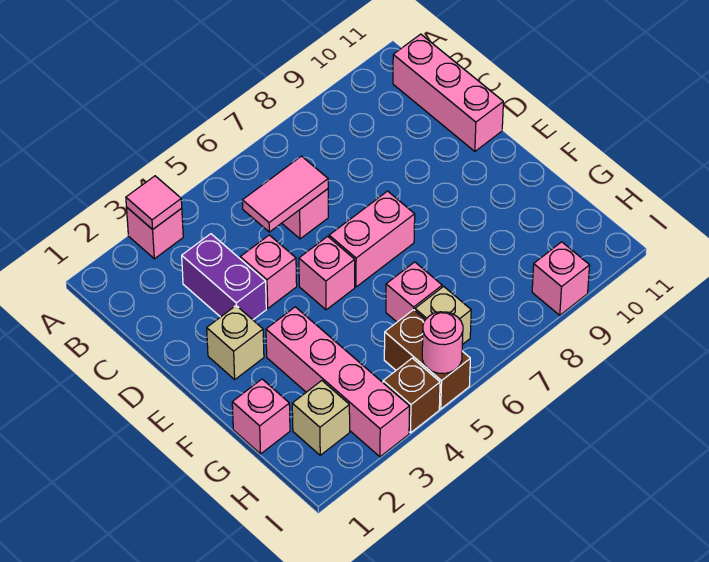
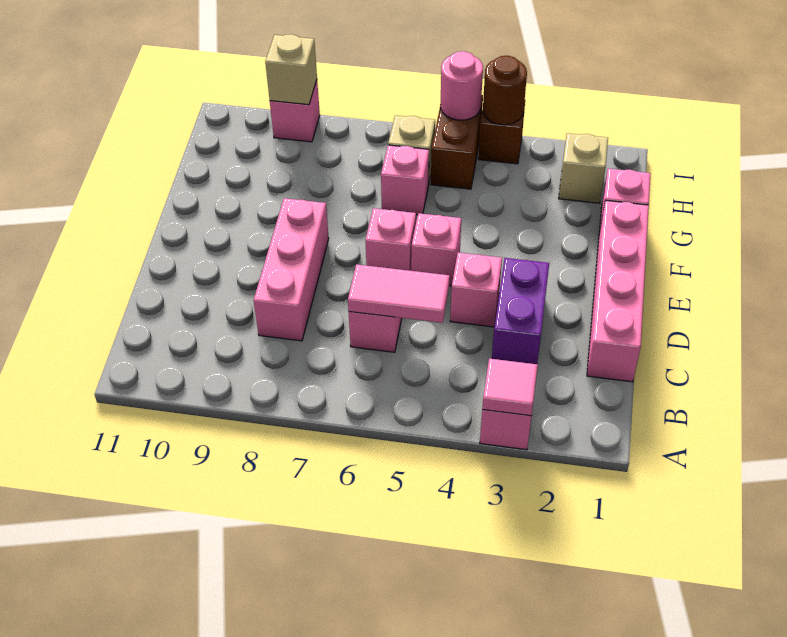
pink brick B11:D11 level 1 -> pink brick C8:E8 level 1
tan brick E2 level 1 -> tan brick I9 level 2
pink brick E6:E7 level 1 -> pink brick E6 level 1
pink brick F3:I3 level 1 -> pink brick C1:F1 level 1
none -> brown round brick I4 level 2

